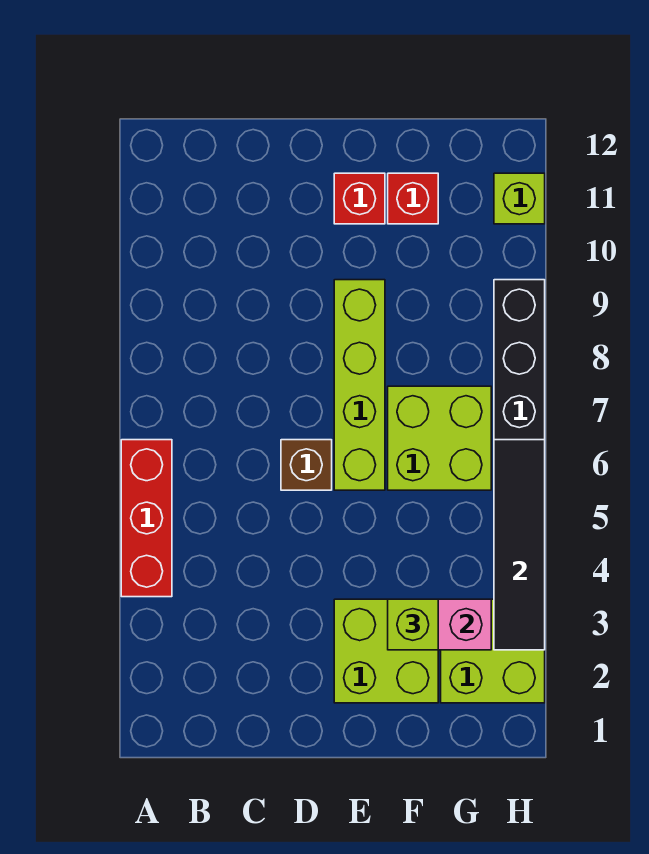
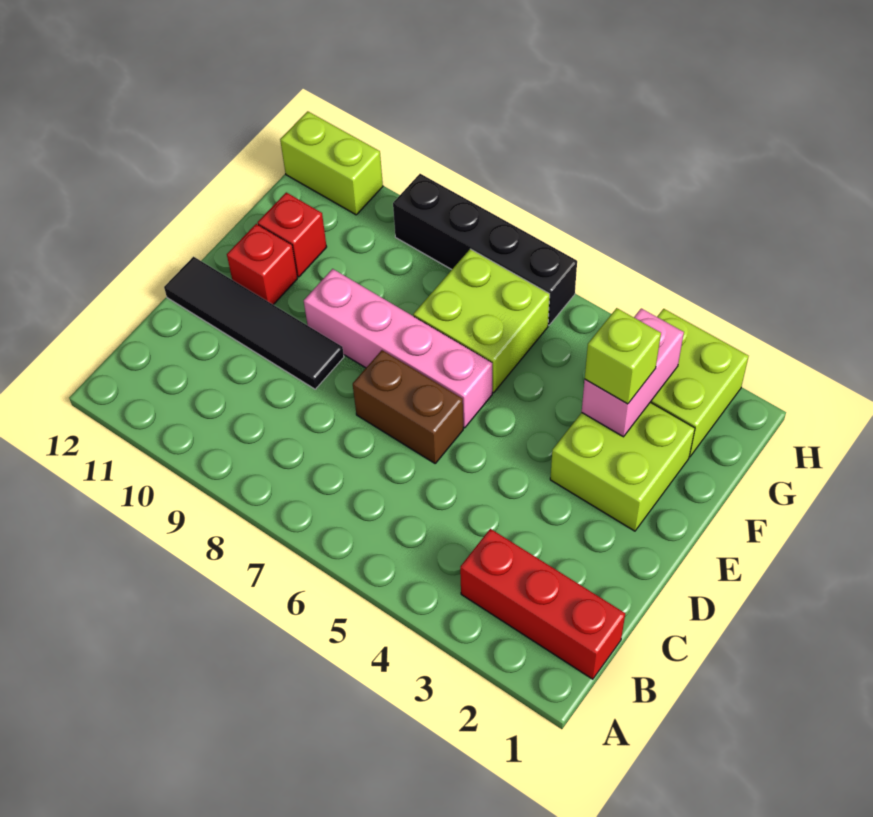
red brick A4:A6 level 1 -> red brick B1:B3 level 1
brown brick D6 level 1 -> brown brick D6:D7 level 1
lime brick E6:E9 level 1 -> pink brick E6:E9 level 1
black tile H3:H6 level 2 -> black tile D9:D12 level 1
lime brick H11 level 1 -> lime brick H11:H12 level 1

